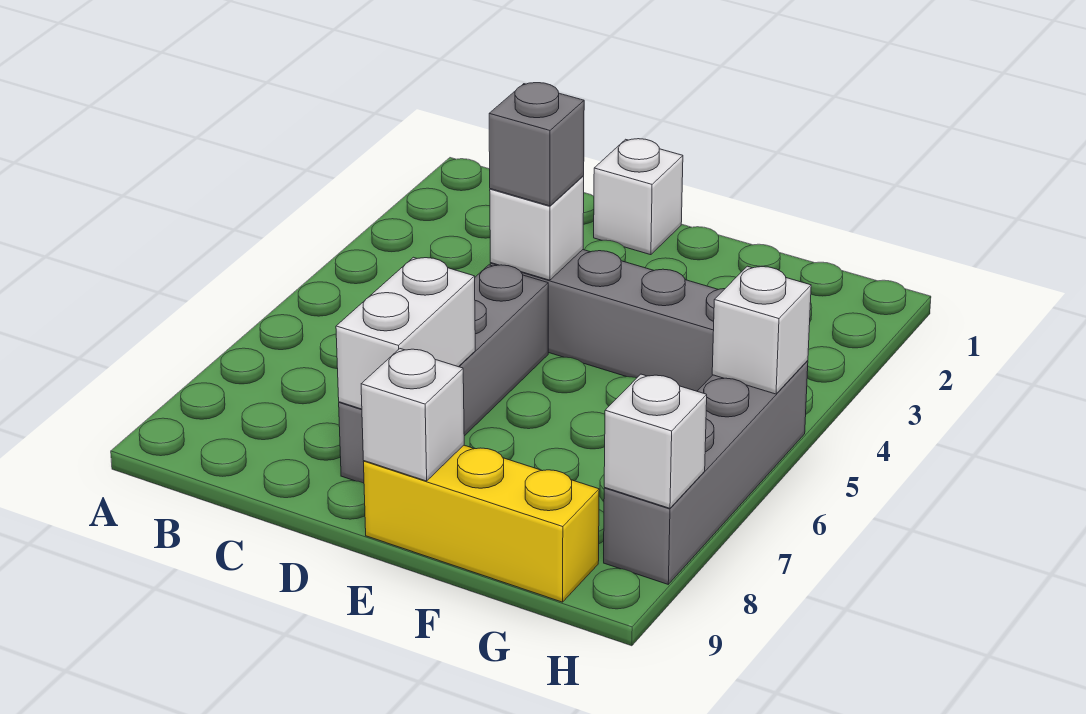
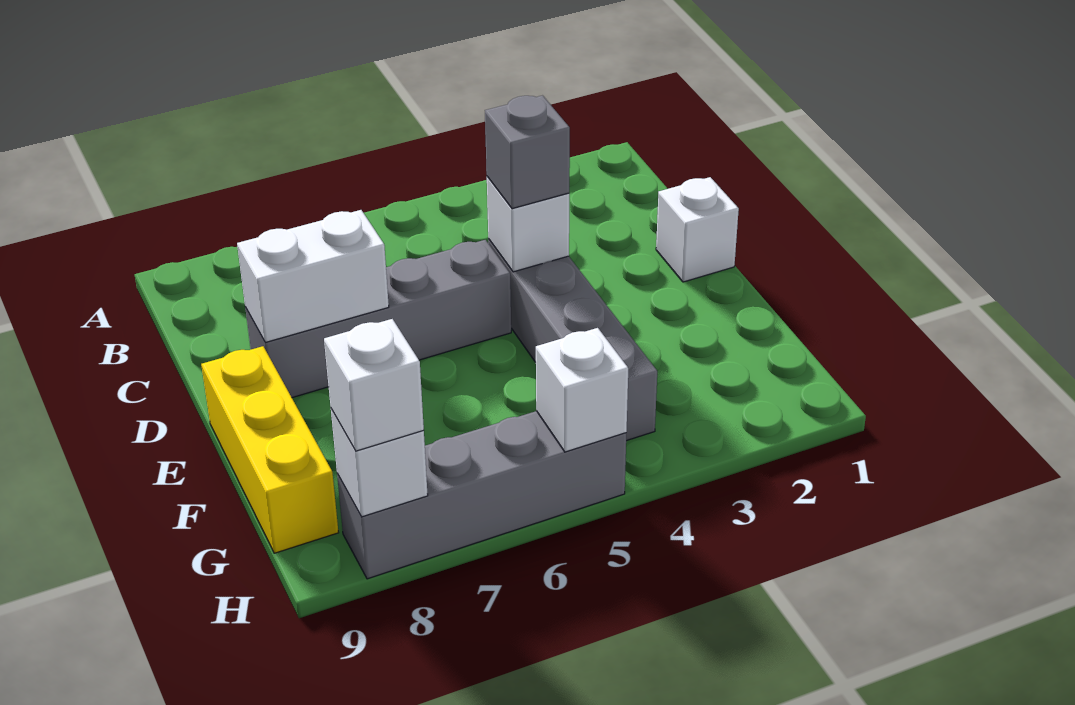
white brick E9 level 2 -> white brick H8 level 3

